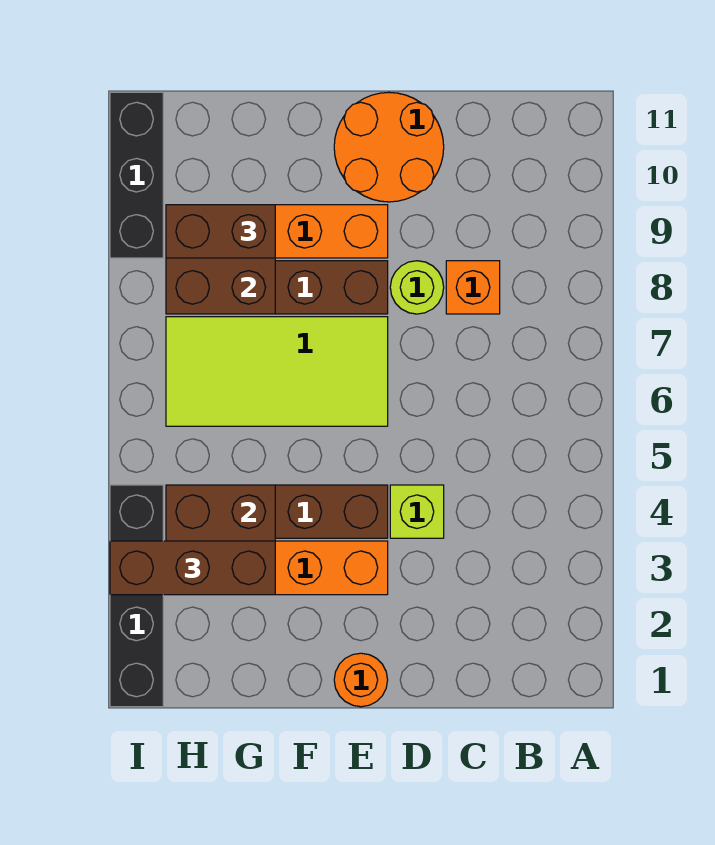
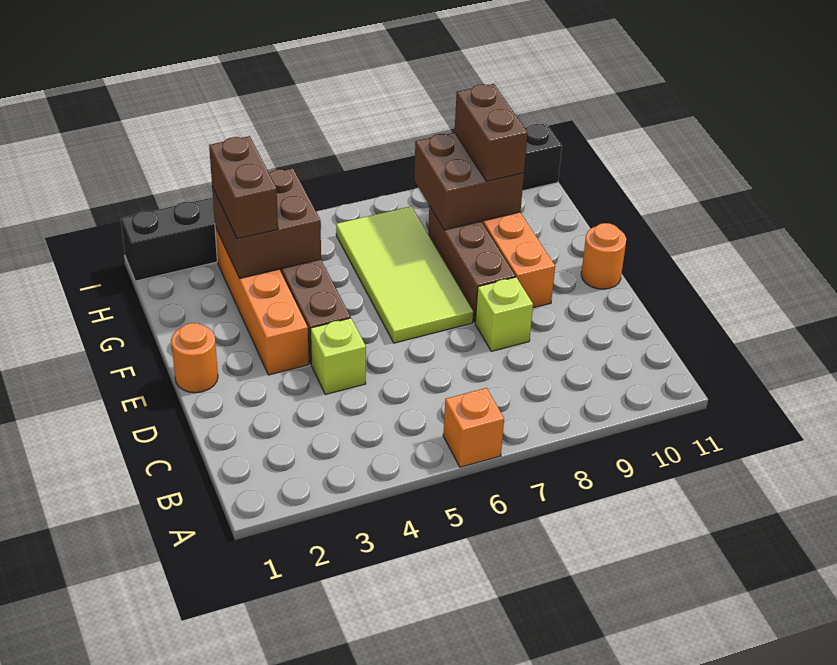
orange brick C8 level 1 -> orange brick A6 level 1
lime round brick D8 level 1 -> lime brick D8 level 1
orange round brick D10:E11 level 1 -> orange round brick E11 level 1
brown brick G3:I3 level 3 -> brown brick G3:H3 level 3

